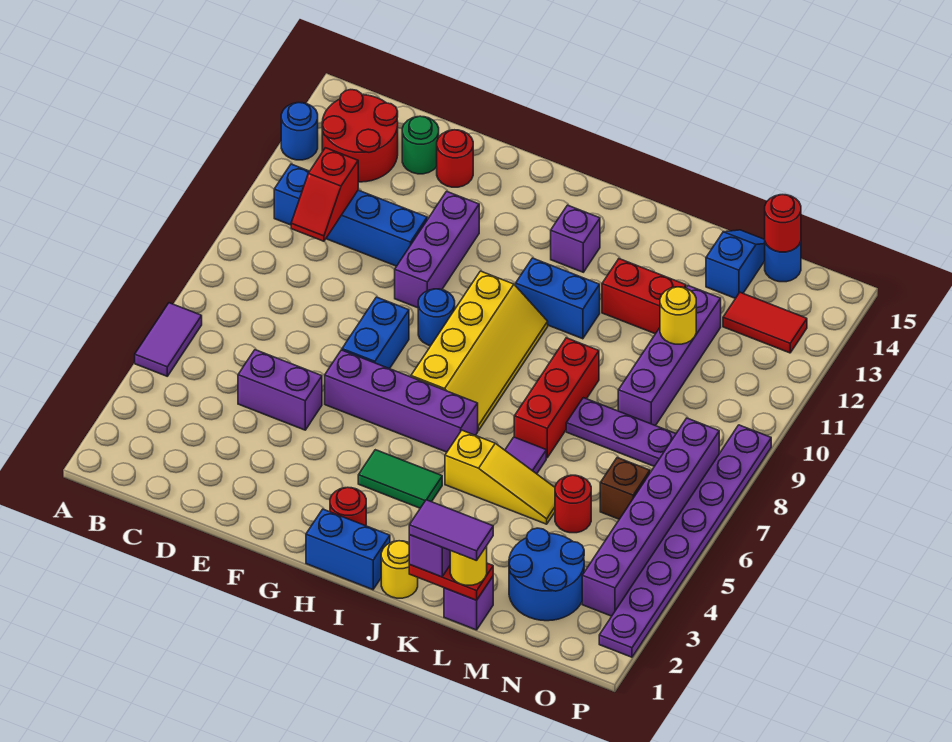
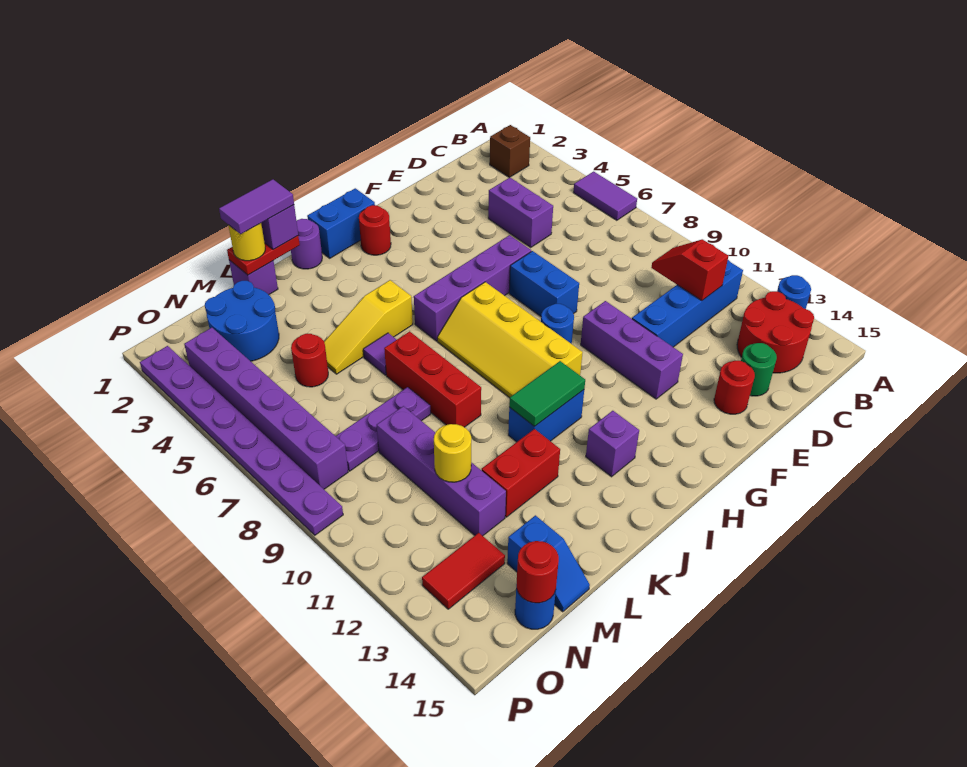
purple brick D5:E5 level 1 -> purple brick D4:D5 level 1
green tile H4:I4 level 1 -> green tile I11:J11 level 2
yellow round brick J1 level 1 -> purple round brick J1 level 1
brown brick N6 level 1 -> brown brick B2 level 1

